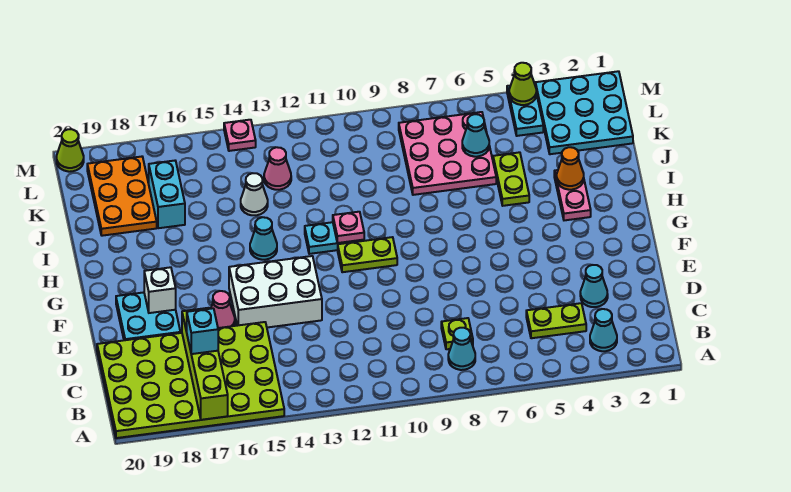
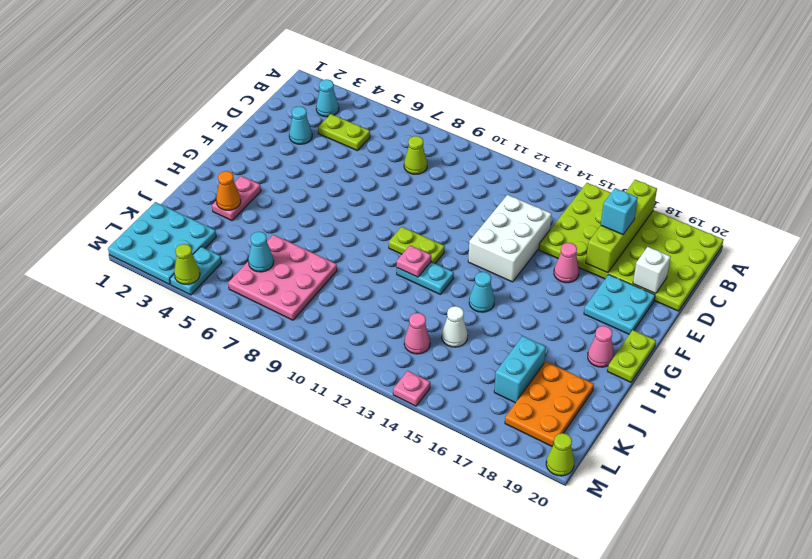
cyan cone B8 level 1 -> none
lime plate C8 level 1 -> lime cone C8 level 1
white brick E13:F15 level 1 -> white brick D13:F14 level 1
white brick F18 level 2 -> white brick D19 level 2
none -> pink cone H19 level 1
lime plate I5:J5 level 1 -> lime plate G20:H20 level 1

